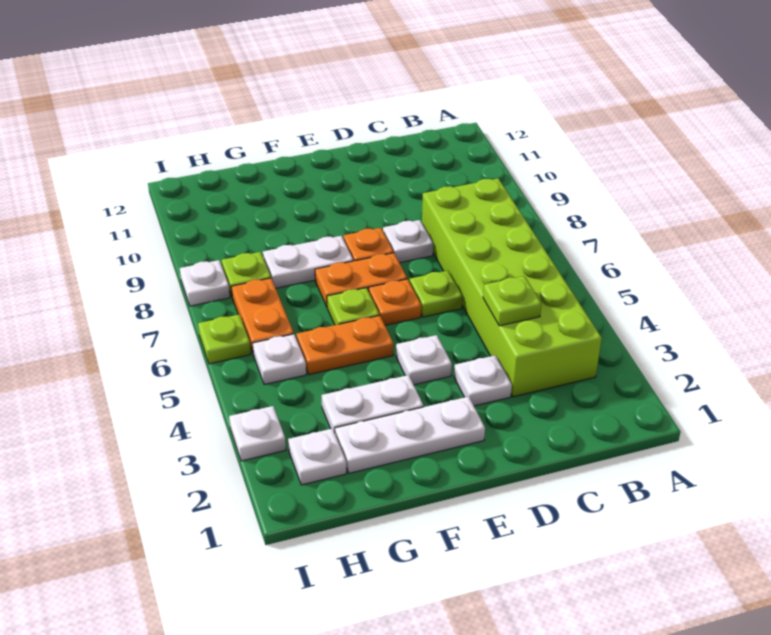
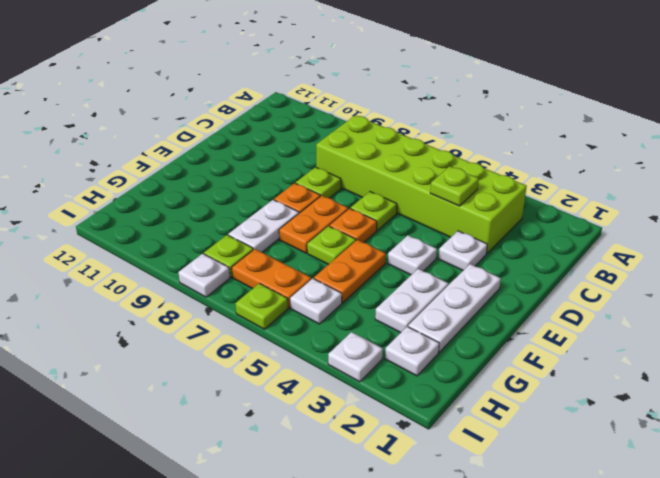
white plate D8 level 1 -> lime plate D8 level 1

